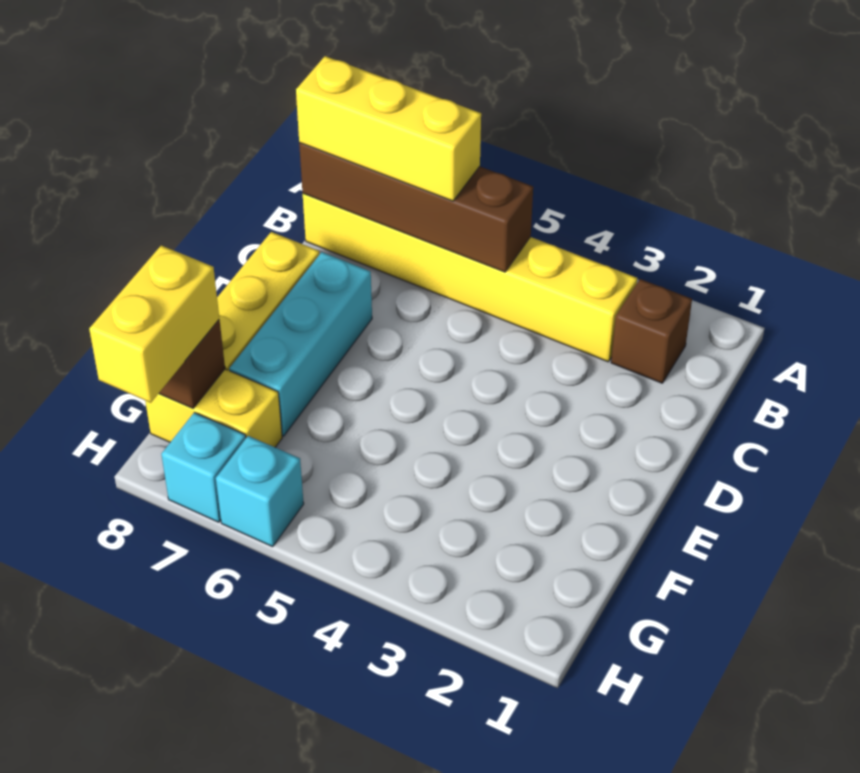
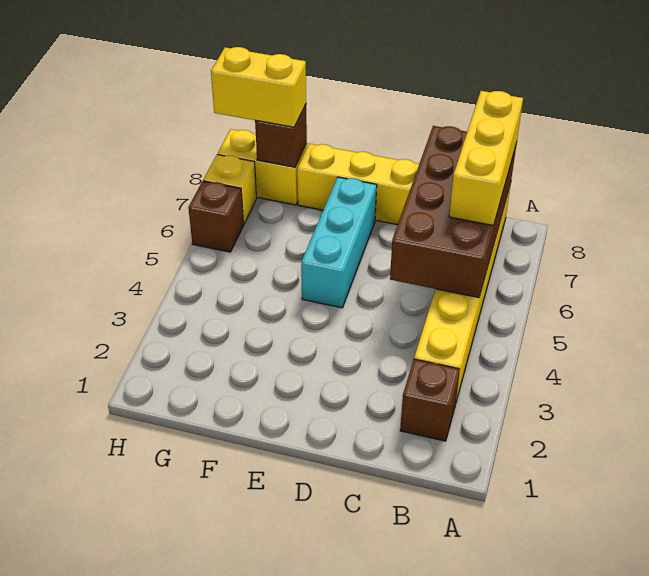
brown brick B5:B8 level 2 -> brown brick B5:C8 level 2
cyan brick D7:F7 level 1 -> cyan brick E5:E7 level 1
yellow brick G7:G8 level 1 -> yellow brick G8:H8 level 1
cyan brick H6 level 1 -> brown brick H6 level 1
cyan brick H7 level 1 -> yellow brick H7 level 1

